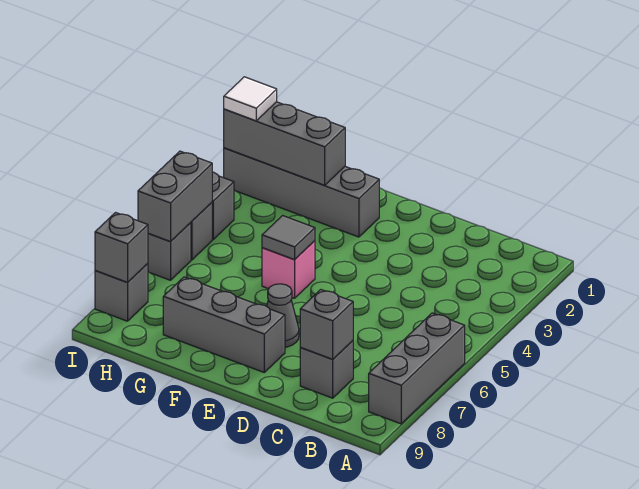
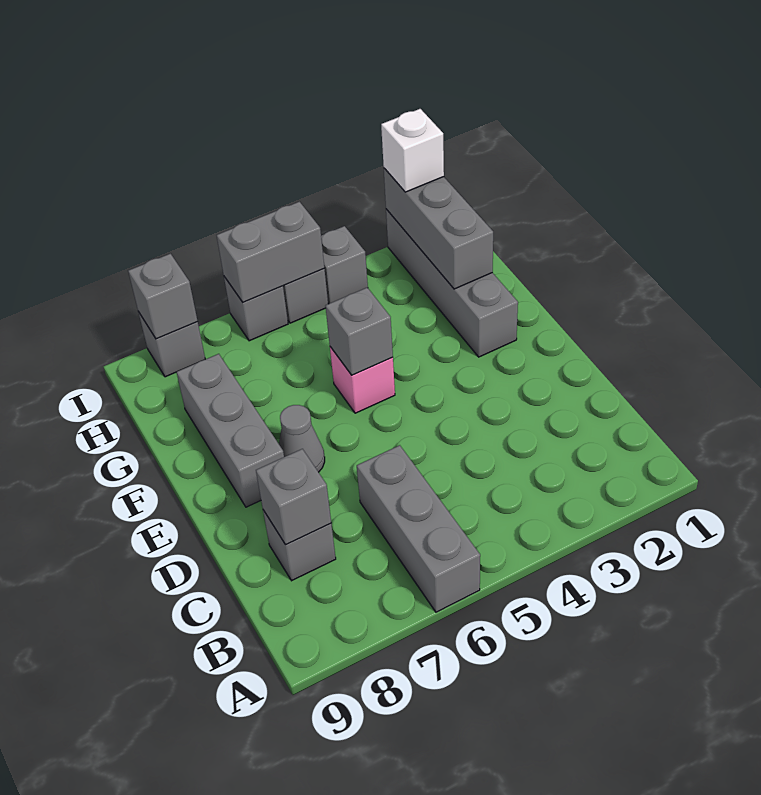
grey brick A6:A8 level 1 -> grey brick A6:C6 level 1
grey tile F5 level 2 -> grey brick F5 level 2
white tile I2 level 3 -> white brick I2 level 3

